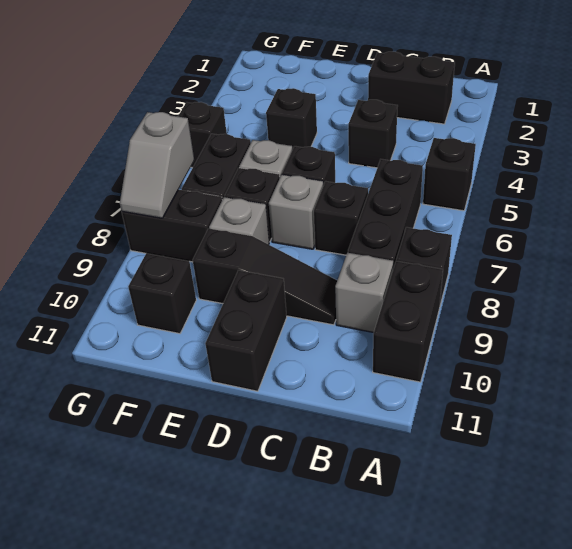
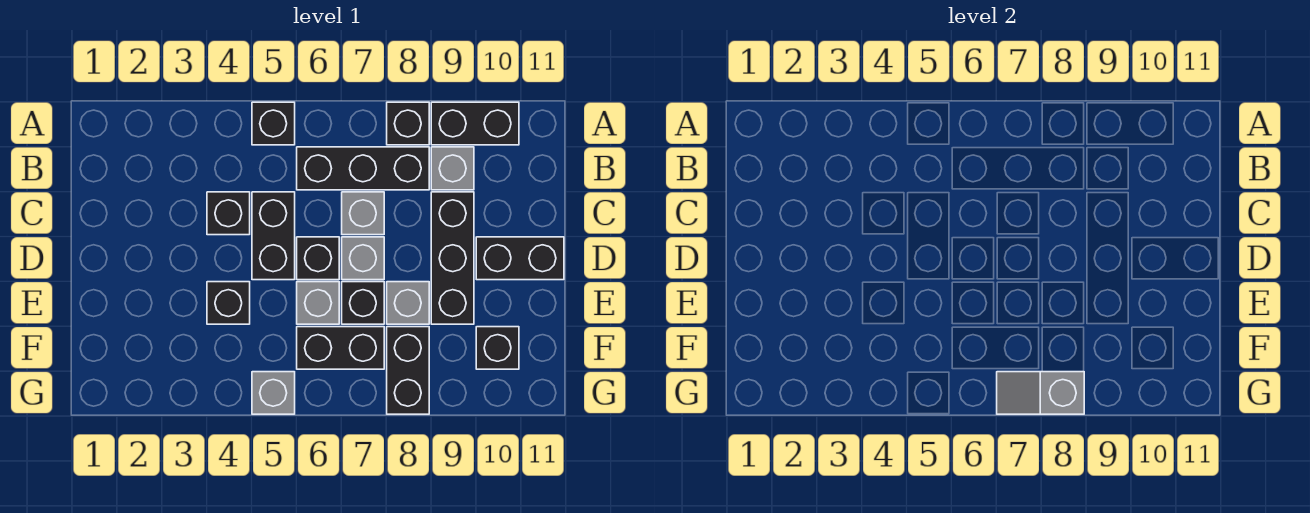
black brick B2:C2 level 1 -> black brick C5:D5 level 1
black brick C7 level 1 -> grey brick C7 level 1
black slope C9:E9 level 1 top E -> black brick C9:E9 level 1
black brick G5 level 1 -> grey brick G5 level 1
grey slope G7:G8 level 2 top 7 -> grey slope G7:G8 level 2 top 8

